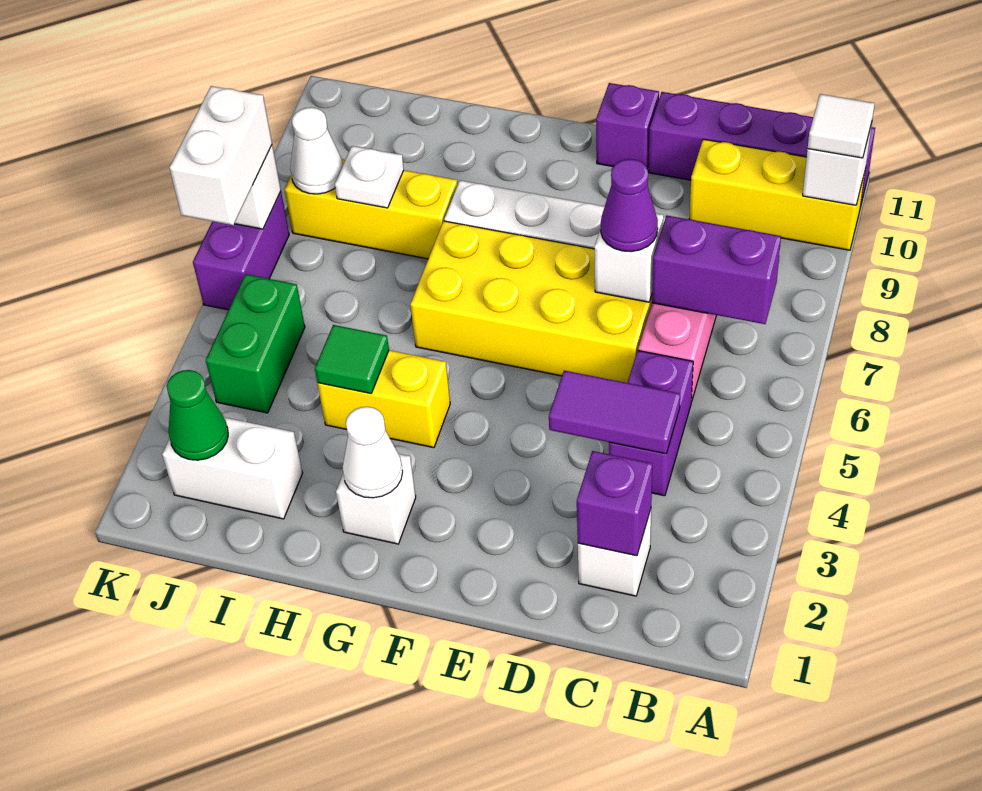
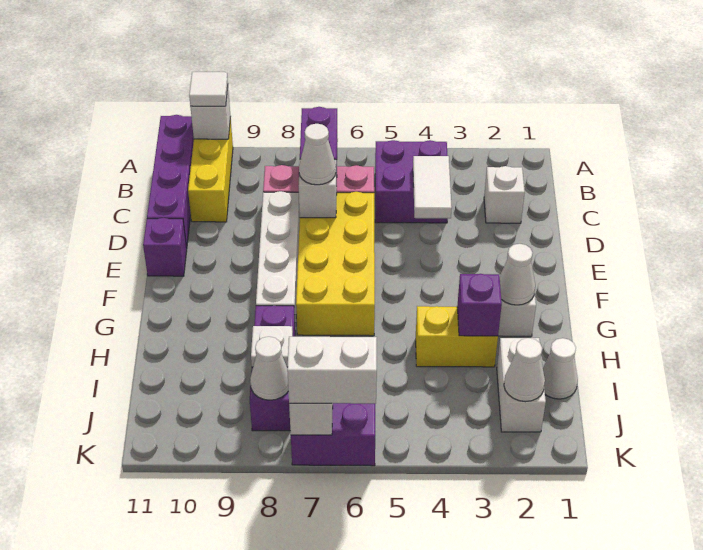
purple brick C2 level 2 -> purple brick H3 level 2
purple brick C4:C5 level 1 -> purple brick B4:C5 level 1
purple tile C4:D4 level 2 -> white tile C4:D4 level 2
purple cone D7 level 3 -> white cone D7 level 3
yellow brick G4:H4 level 1 -> yellow brick H3:H4 level 1
green tile H4 level 2 -> none
yellow brick H8:J8 level 1 -> purple brick H8:J8 level 1
none -> white cone I1 level 1
green cone J2 level 2 -> white cone J2 level 2
green brick J4:J5 level 1 -> none

